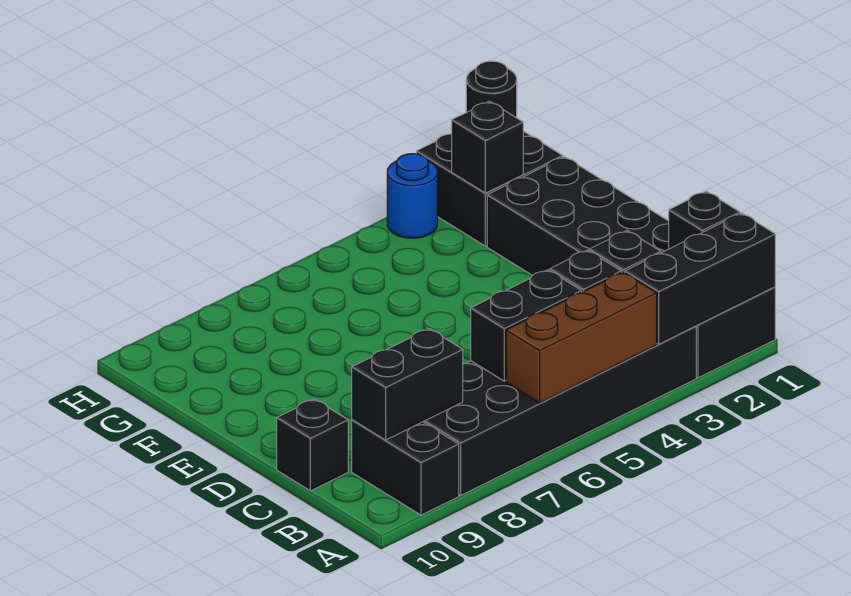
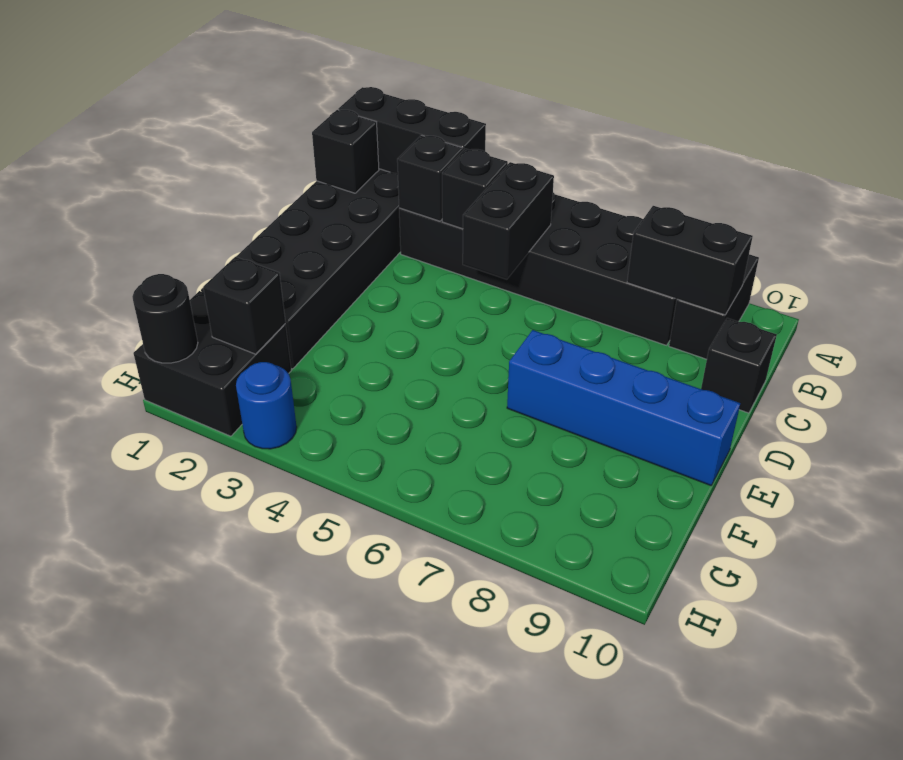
brown brick A4:A6 level 2 -> none
black brick B5:B6 level 2 -> black brick B5:C5 level 2
none -> blue brick E7:E10 level 1

